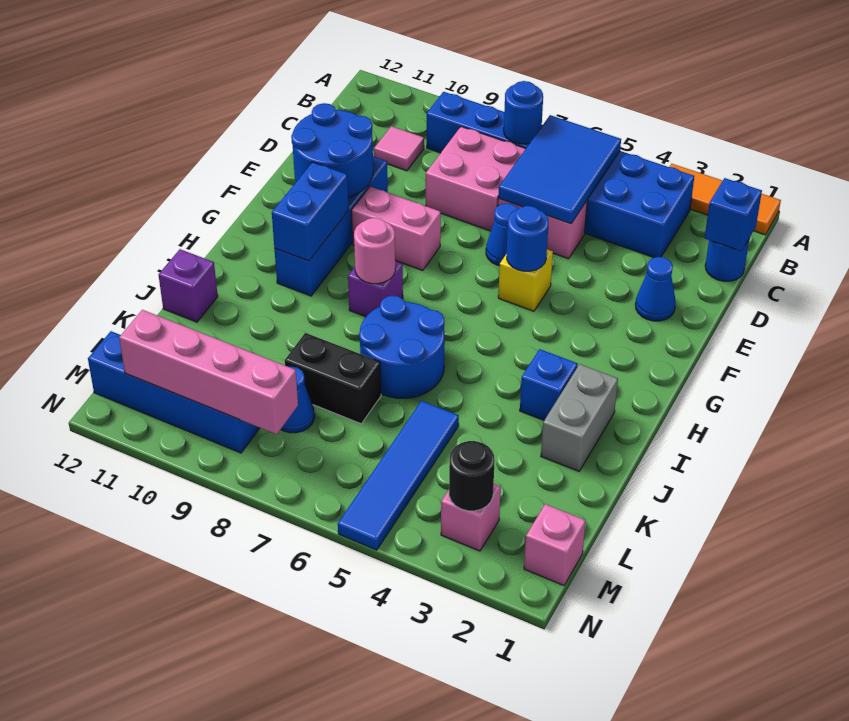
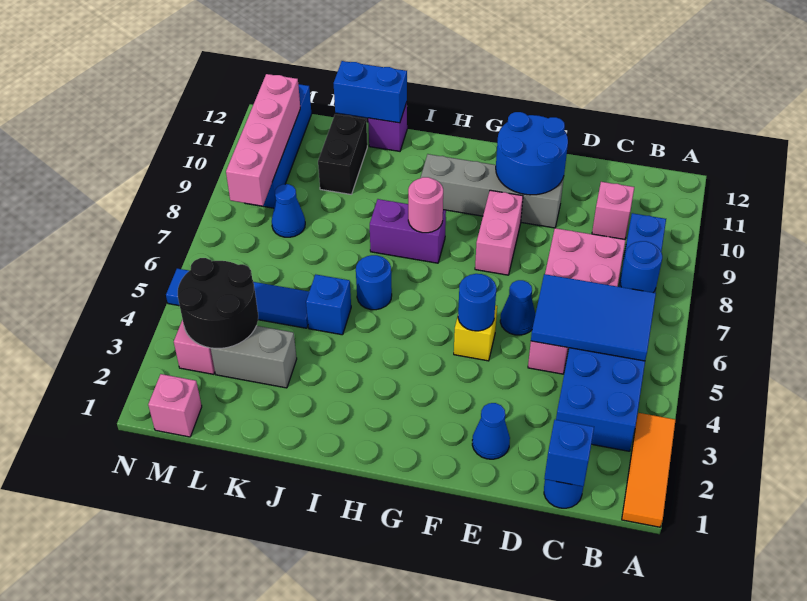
pink tile C10 level 1 -> pink brick C10 level 1
blue brick E10:H10 level 1 -> grey brick E10:H10 level 1
blue brick G10:H10 level 2 -> blue brick J12:K12 level 2
purple brick H8 level 1 -> purple brick H8:I8 level 1
grey brick I2:J2 level 1 -> grey brick K3:L3 level 1
blue brick I3 level 1 -> blue brick J5 level 1
blue round brick I6:J7 level 1 -> blue round brick I6 level 1
black brick K7:K8 level 1 -> black brick K10:K11 level 1
black round brick M3 level 2 -> black round brick L3:M4 level 2

